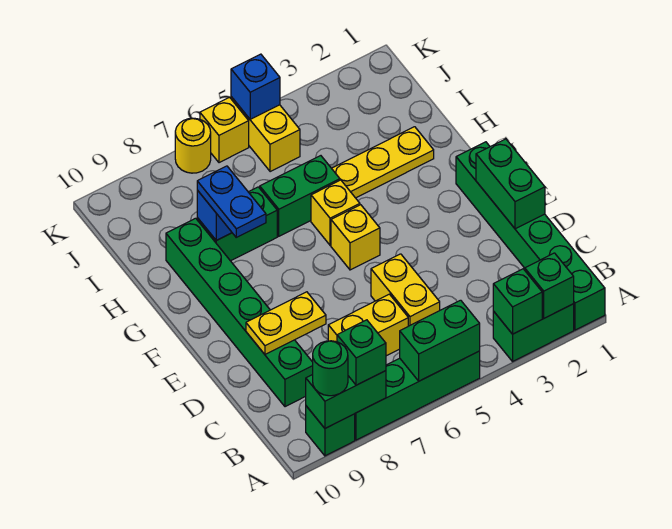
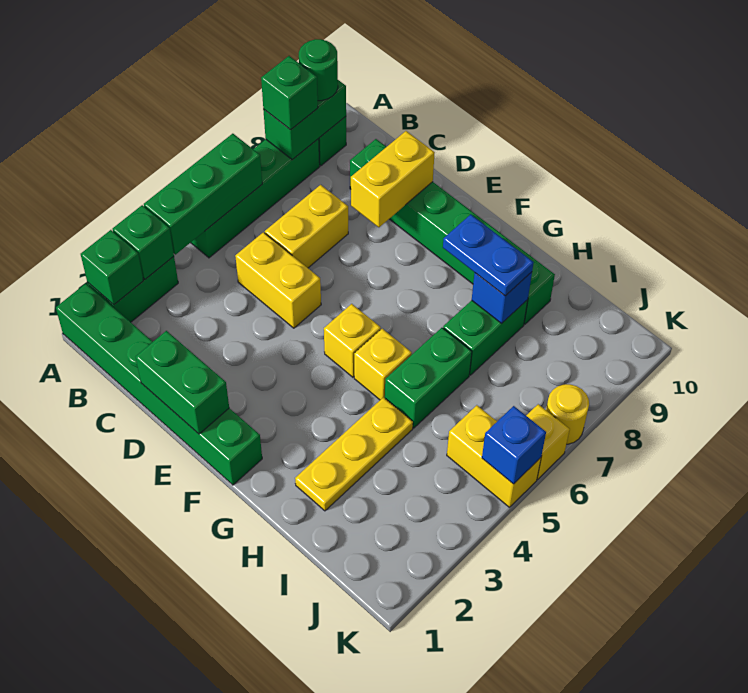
green brick A5:A6 level 2 -> green brick A4:A6 level 2
yellow plate D8:D9 level 2 -> yellow brick D8:D9 level 2

